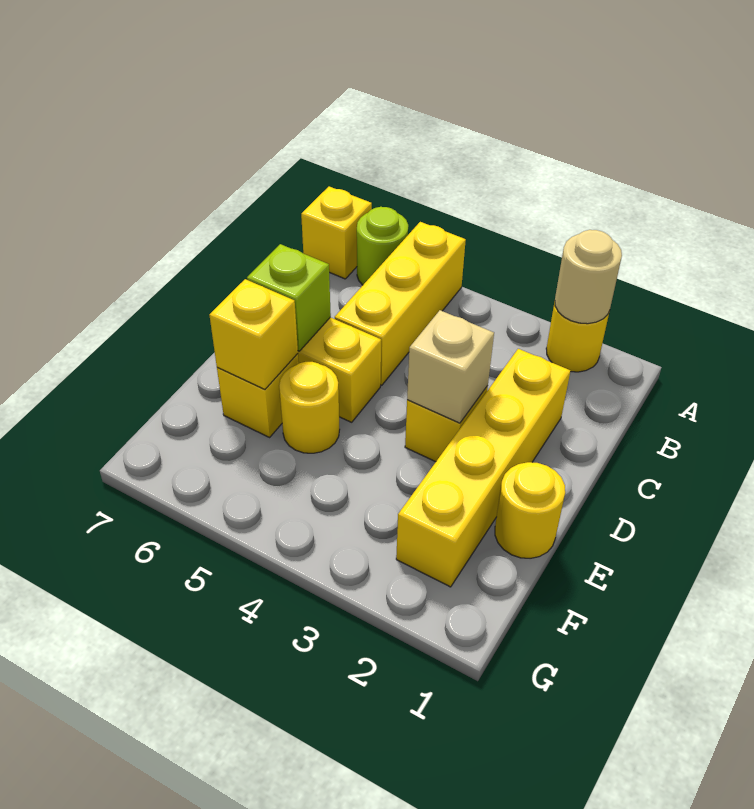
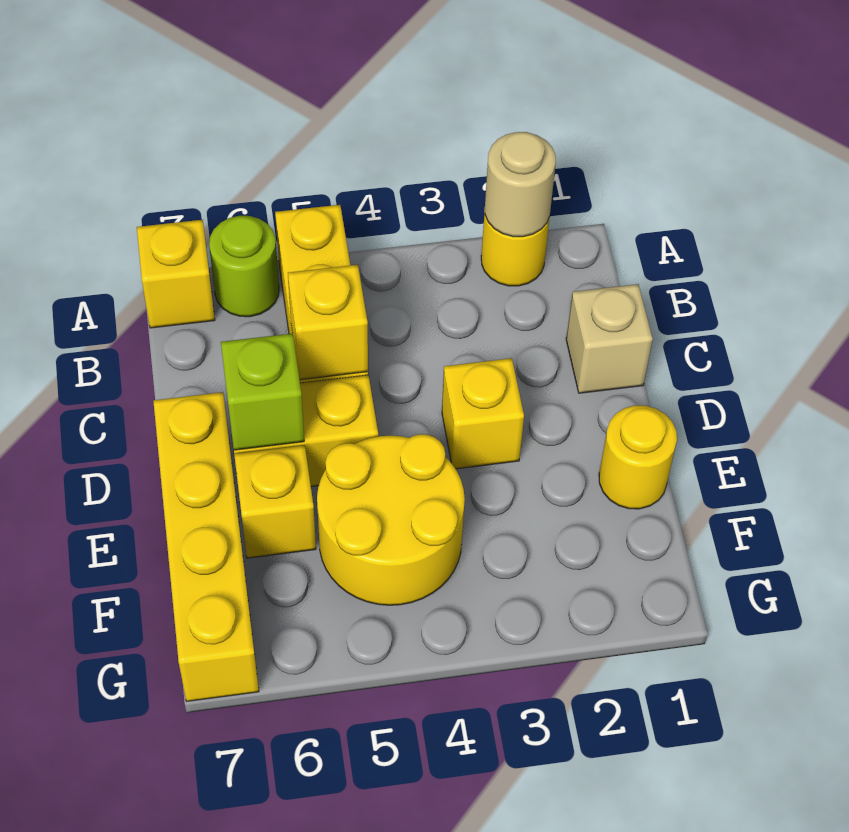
yellow brick C2:F2 level 1 -> yellow brick D7:G7 level 1
tan brick D3 level 2 -> tan brick C1 level 1
yellow round brick E5 level 1 -> yellow round brick E4:F5 level 1
yellow brick E6 level 2 -> yellow brick C5 level 2

